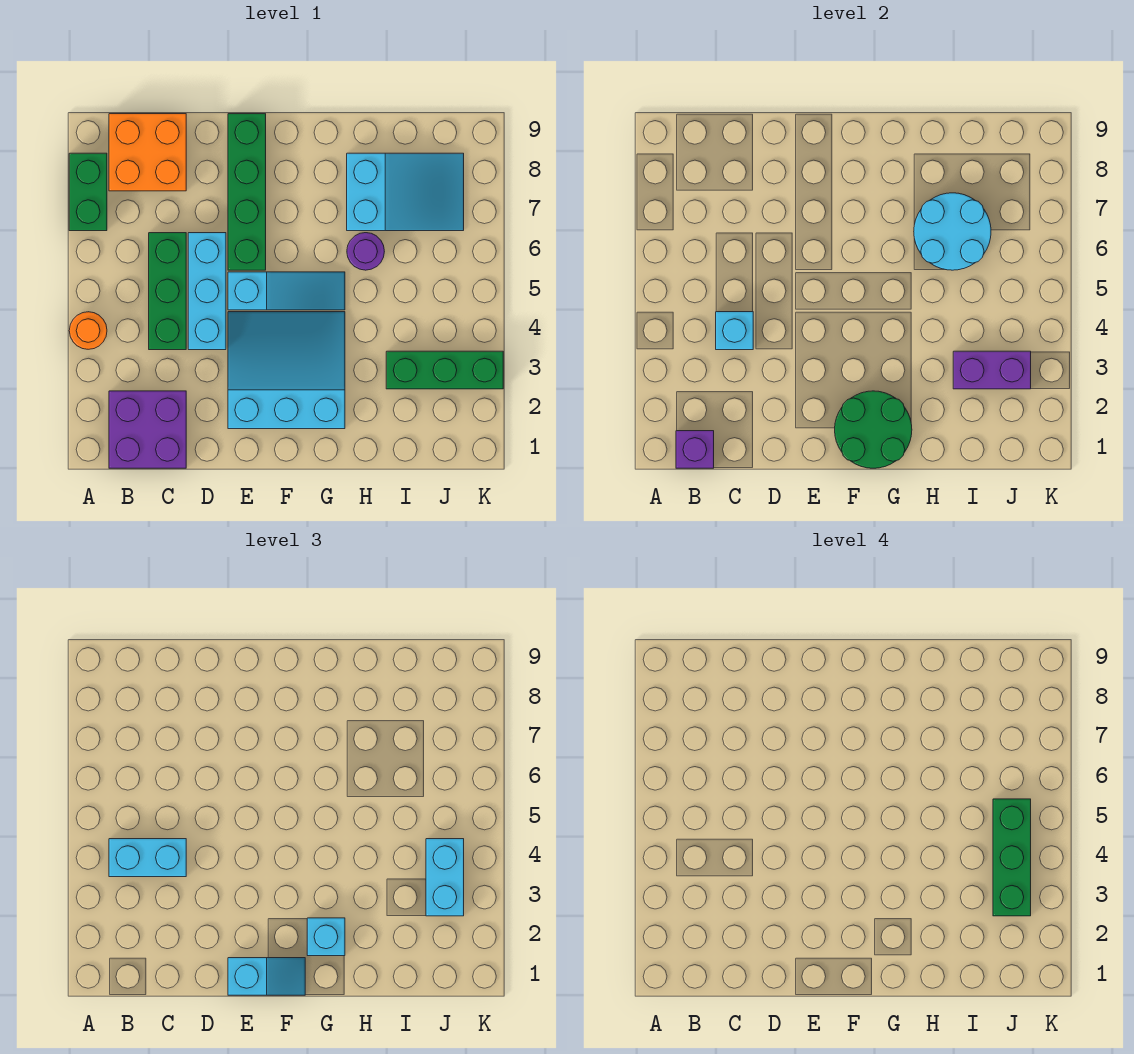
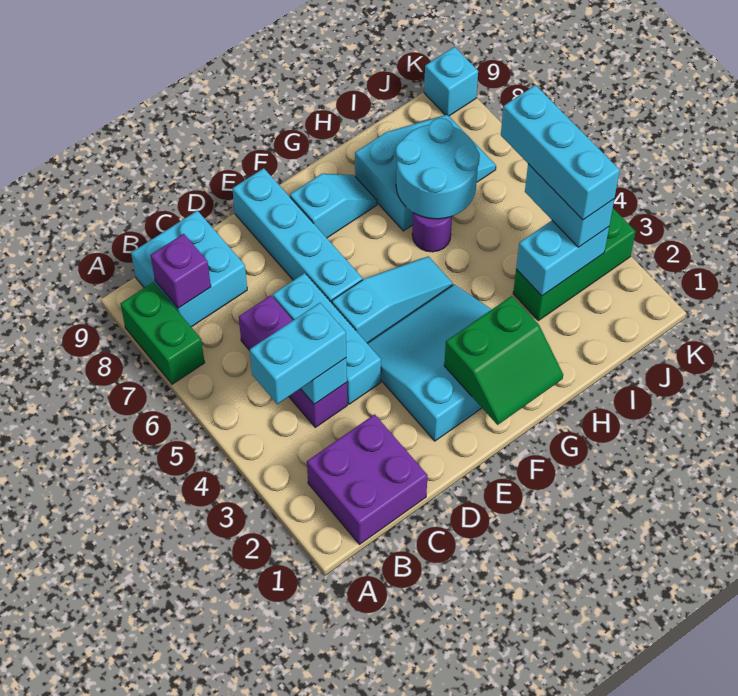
orange round brick A4 level 1 -> none
purple brick B1 level 2 -> purple brick B8 level 2
orange brick B8:C9 level 1 -> cyan brick B8:C9 level 1
green brick C4:C6 level 1 -> purple brick C4:C6 level 1
cyan slope E1:F1 level 3 top E -> cyan slope F8:G8 level 1 top F
green brick E6:E9 level 1 -> cyan brick E6:E9 level 1
green round brick F1:G2 level 2 -> green slope F1:G2 level 2 top 2
cyan brick G2 level 3 -> cyan brick K9 level 1
purple brick I3:J3 level 2 -> cyan brick I3:J3 level 2
green brick J3:J5 level 4 -> cyan brick J3:J5 level 4

